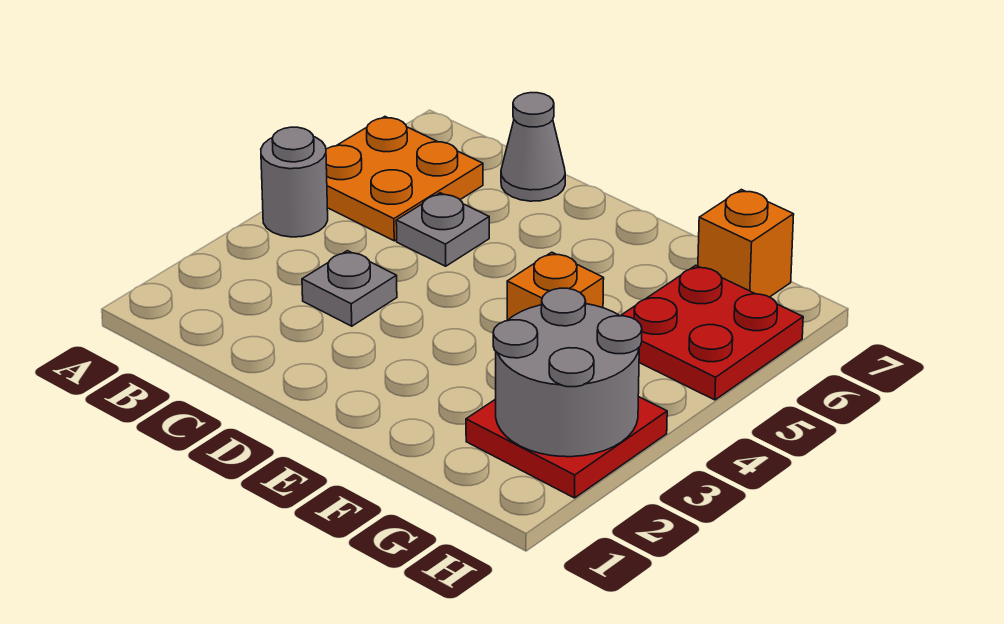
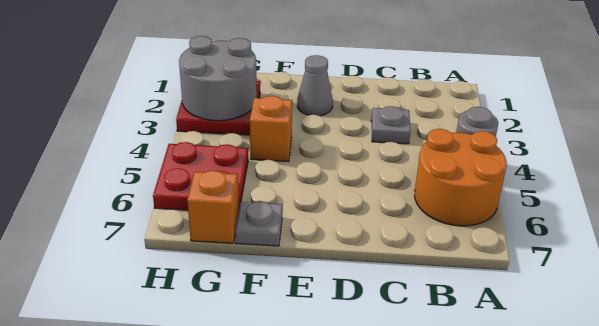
orange plate A5:B6 level 1 -> orange round brick A5:B6 level 1
grey plate C5 level 1 -> grey plate F7 level 1
grey cone C7 level 1 -> grey cone E2 level 1

